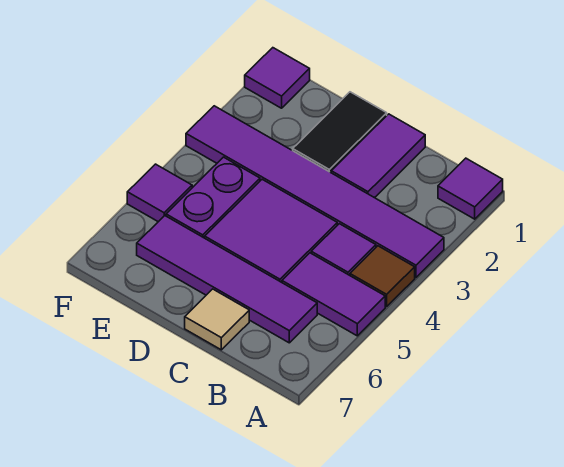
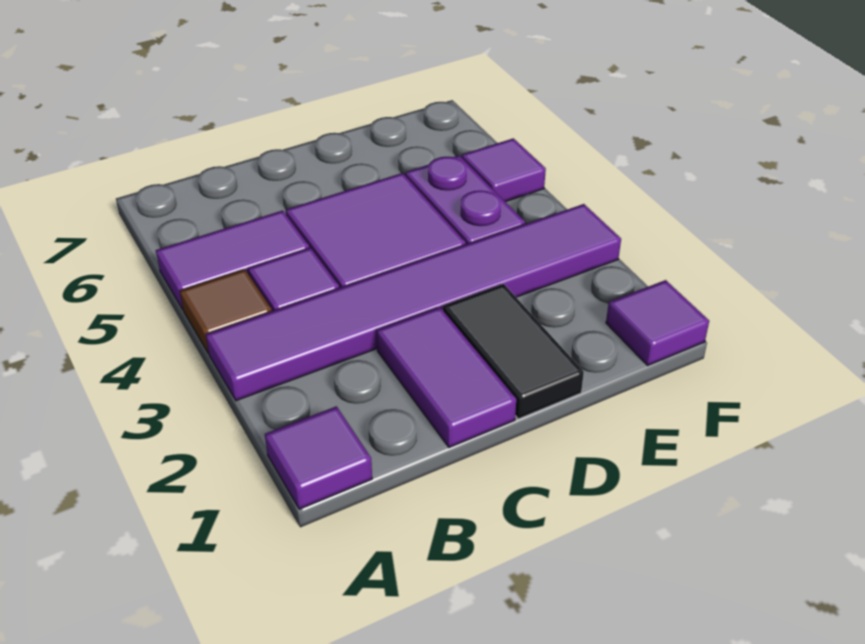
purple tile B6:E6 level 1 -> none
tan tile C7 level 1 -> none

